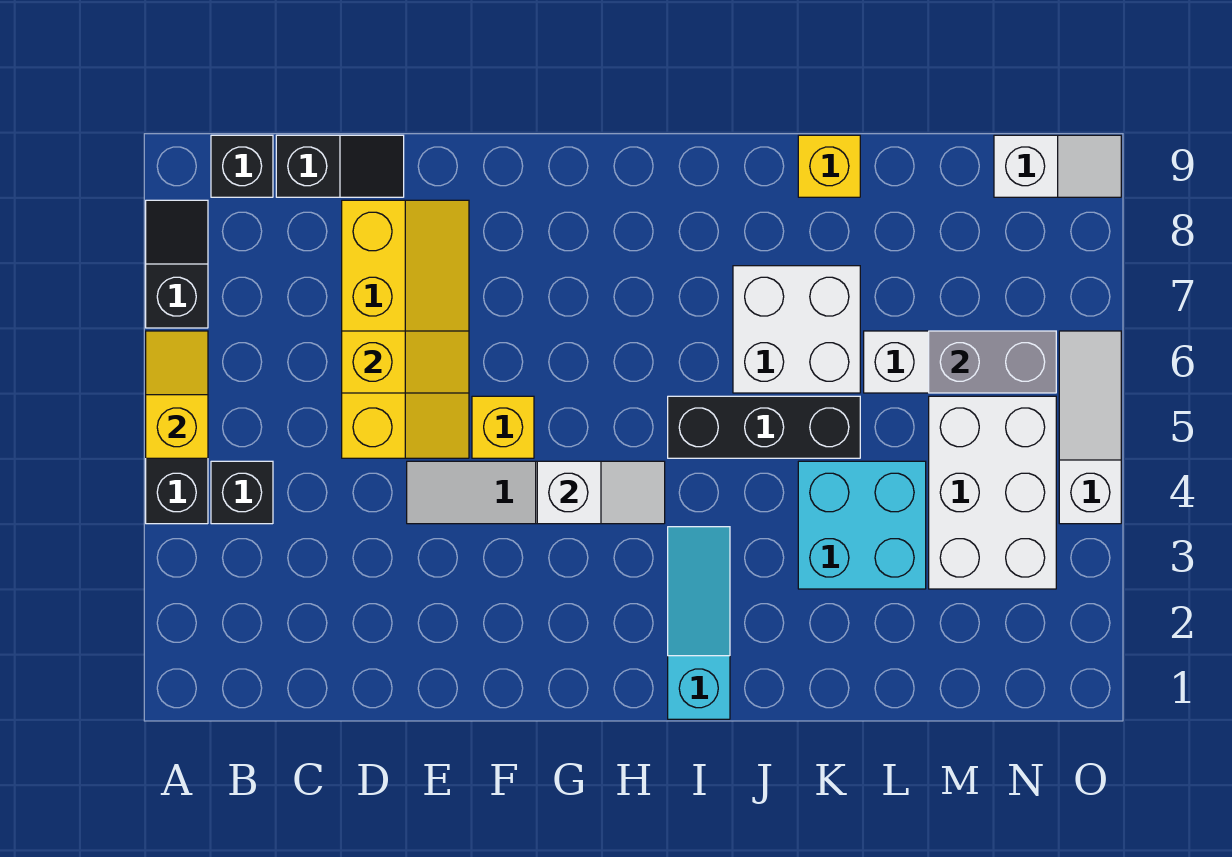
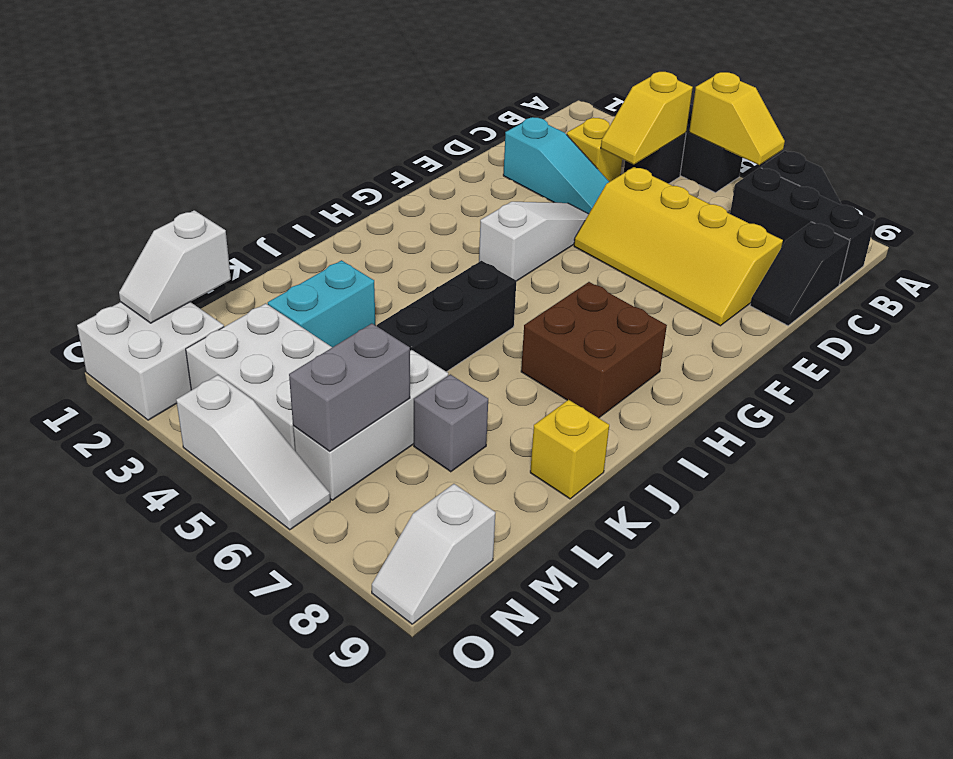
black brick B9 level 1 -> black brick B7:B9 level 1
yellow slope D6:E6 level 2 top D -> yellow slope B4:C4 level 2 top B
yellow brick F5 level 1 -> yellow brick C3 level 1
white slope G4:H4 level 2 top G -> white slope M1:N1 level 2 top M
none -> brown brick H7:I8 level 1
cyan slope I1:I3 level 1 top 1 -> cyan slope D2:D4 level 1 top 2
white brick J6:K7 level 1 -> white brick N1:O2 level 1
cyan brick K3:L4 level 1 -> cyan brick K3:L3 level 1
none -> grey brick L7 level 1

